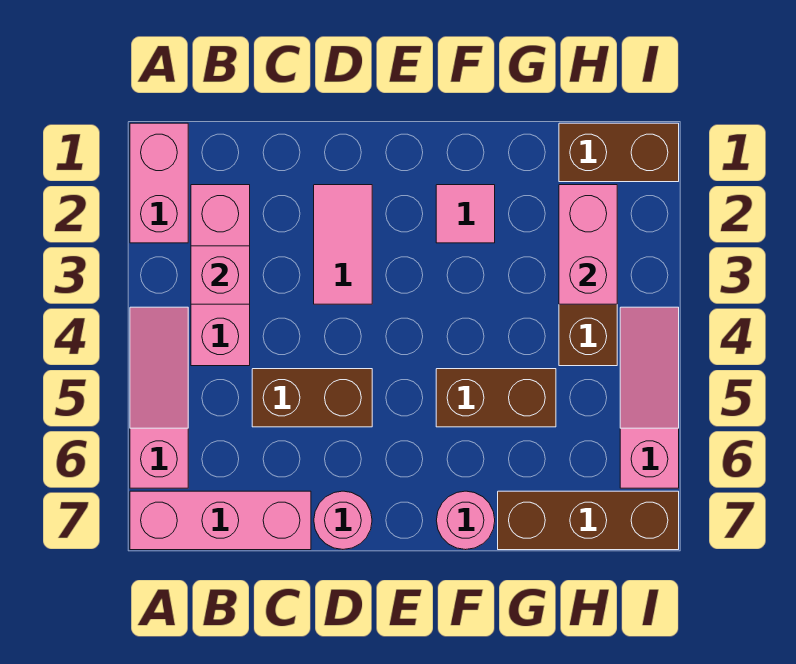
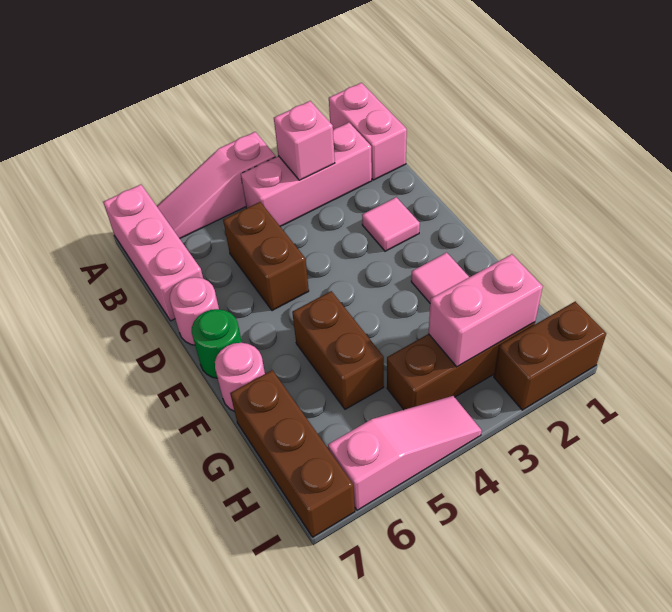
pink brick A1:A2 level 1 -> pink brick A1:B1 level 1
pink slope A4:A6 level 1 top 6 -> pink slope A4:A6 level 1 top 4
pink tile D2:D3 level 1 -> pink tile D2 level 1
none -> green round brick E7 level 1
brown brick H1:I1 level 1 -> brown brick I1:I2 level 1

